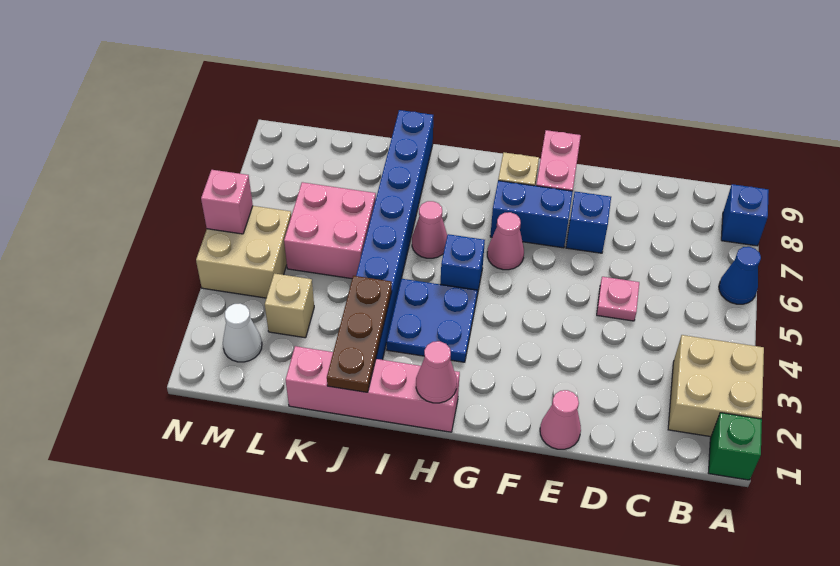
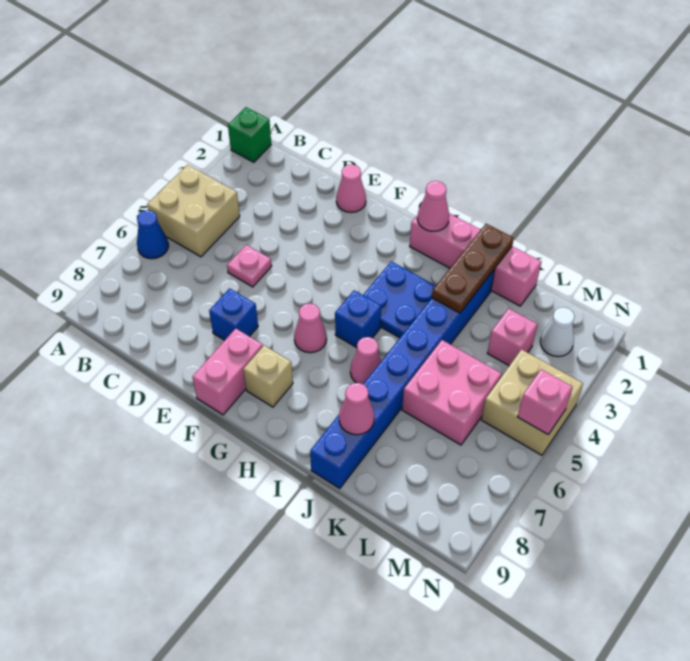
tan brick A2:B3 level 1 -> tan brick A4:B5 level 1
blue brick A8 level 1 -> none
blue brick F7:G7 level 1 -> none
none -> pink cone J8 level 2
tan brick L3 level 1 -> pink brick L3 level 1

